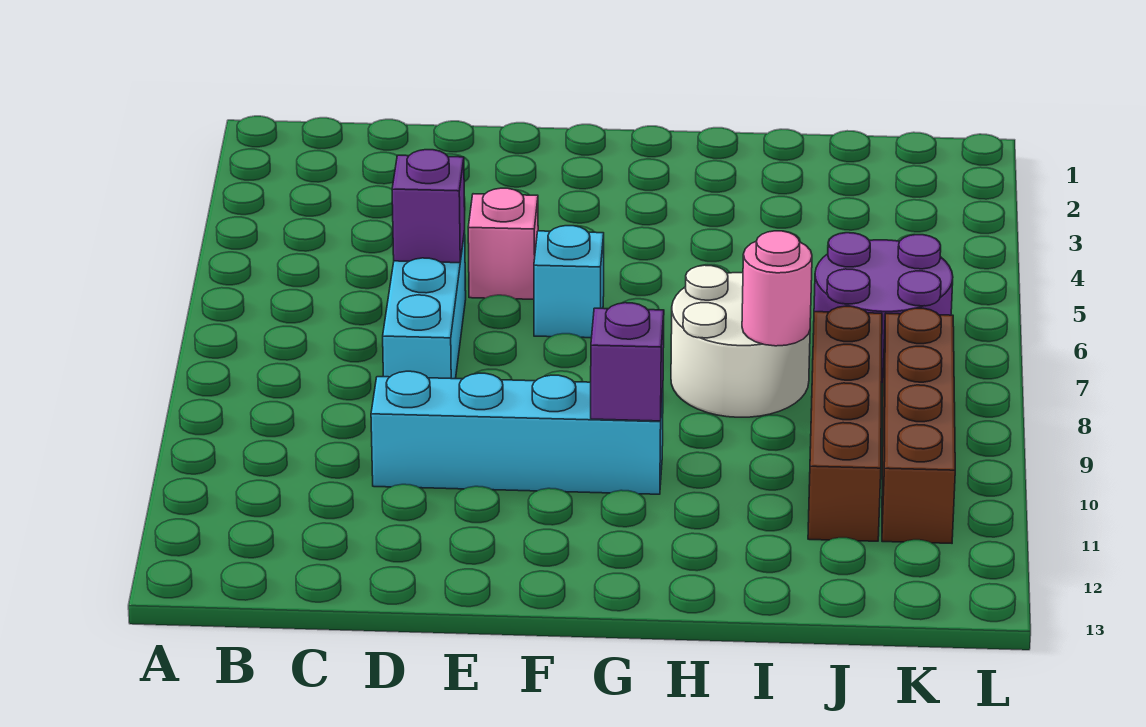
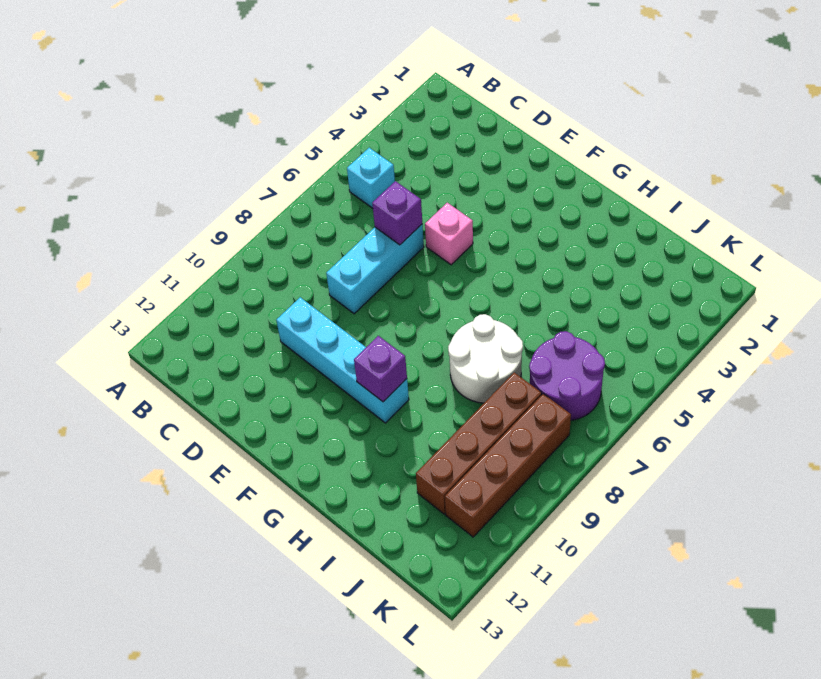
cyan brick F6 level 1 -> cyan brick B5 level 1
pink round brick I8 level 2 -> none

